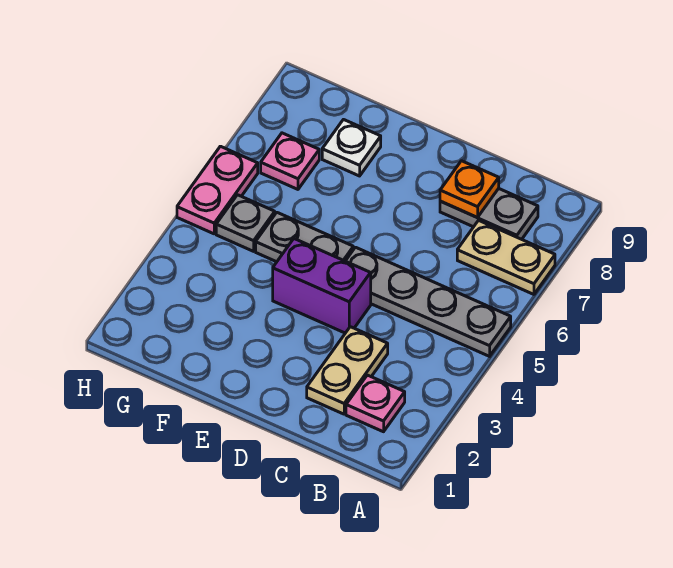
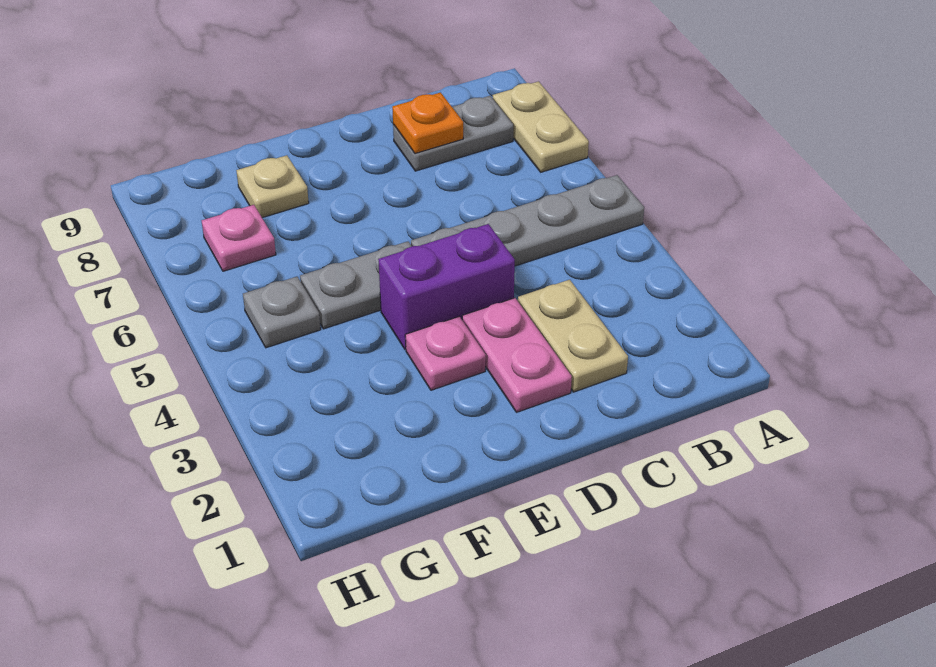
tan plate A7:B7 level 1 -> tan plate A7:A8 level 1
pink plate B2 level 1 -> pink plate E3 level 1
white plate F8 level 1 -> tan plate F8 level 1
pink plate H5:H6 level 1 -> pink plate D2:D3 level 1

